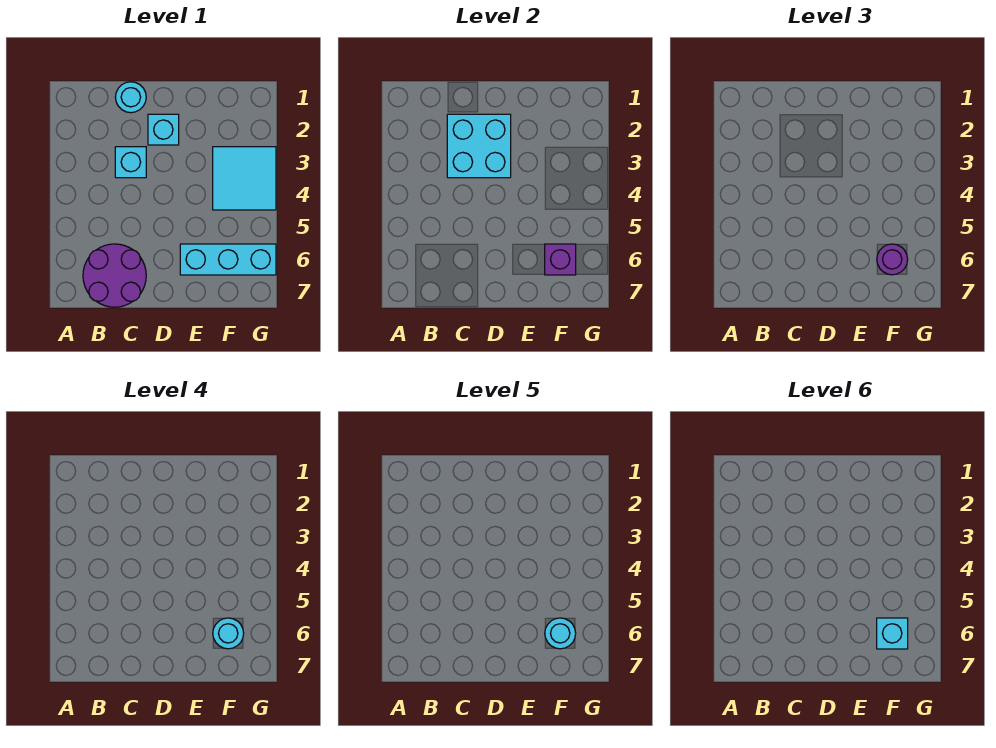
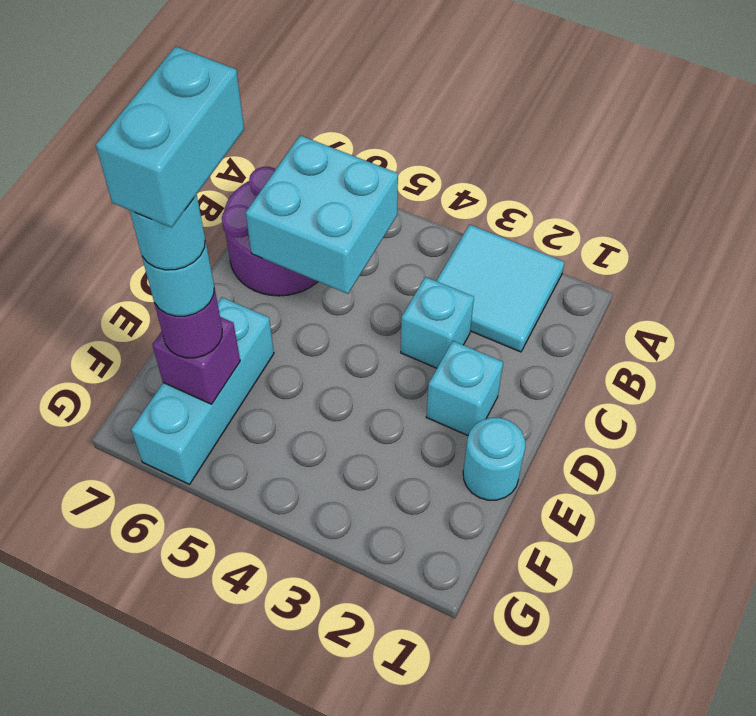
cyan round brick C1 level 1 -> cyan round brick E1 level 1
cyan brick C2:D3 level 2 -> cyan brick B5:C6 level 2
cyan tile F3:G4 level 1 -> cyan tile A2:B3 level 1
cyan brick F6 level 6 -> cyan brick E6:F6 level 6

